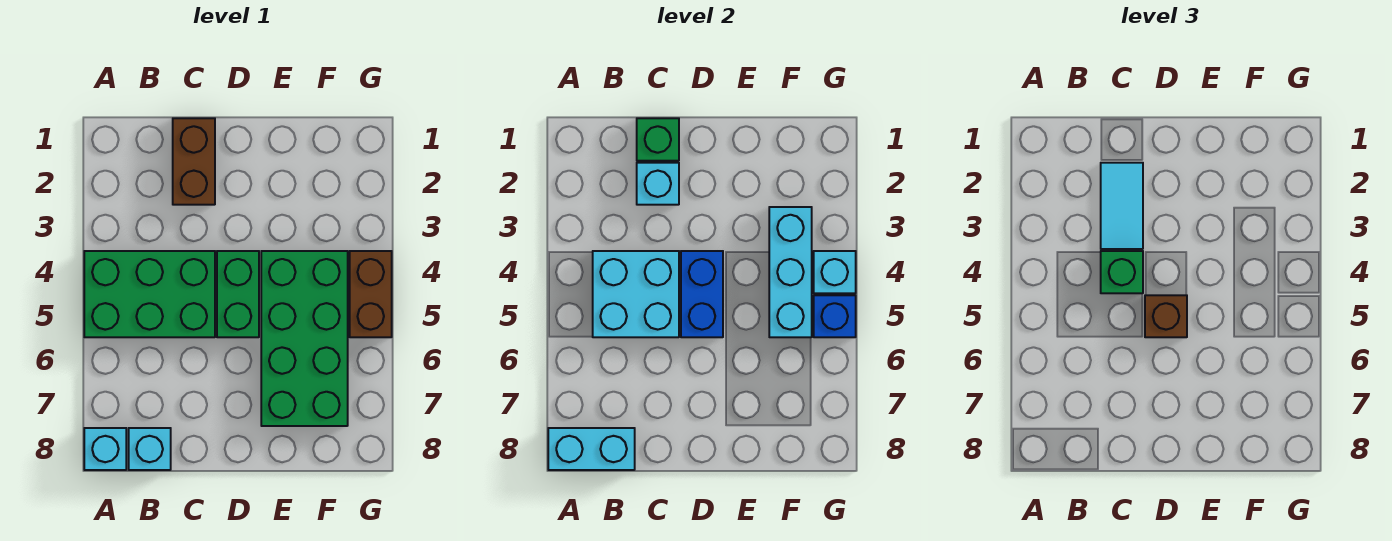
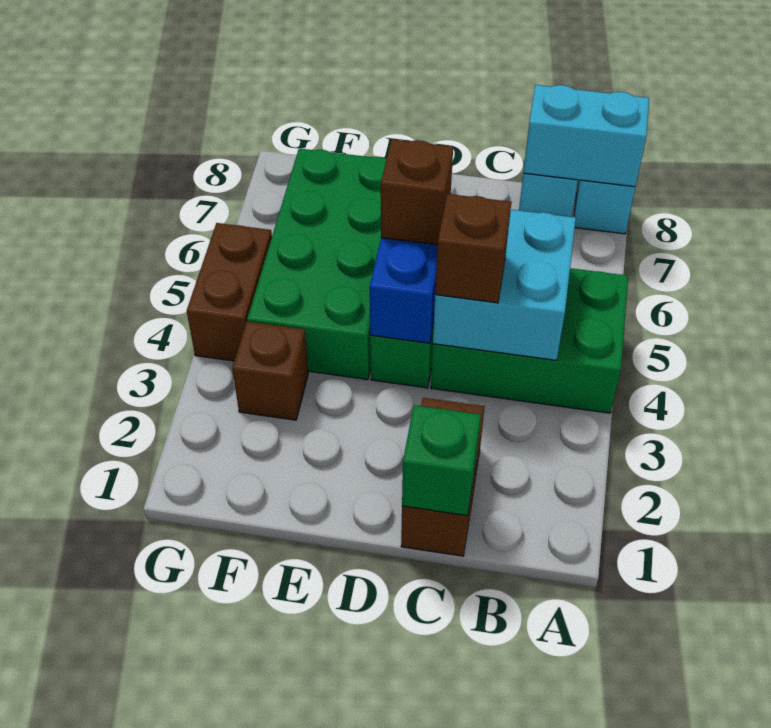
cyan brick C2 level 2 -> none
cyan tile C2:C3 level 3 -> none
green brick C4 level 3 -> brown brick C4 level 3
none -> brown brick F3 level 1
cyan brick F3:F5 level 2 -> none
cyan brick G4 level 2 -> none
blue brick G5 level 2 -> none

